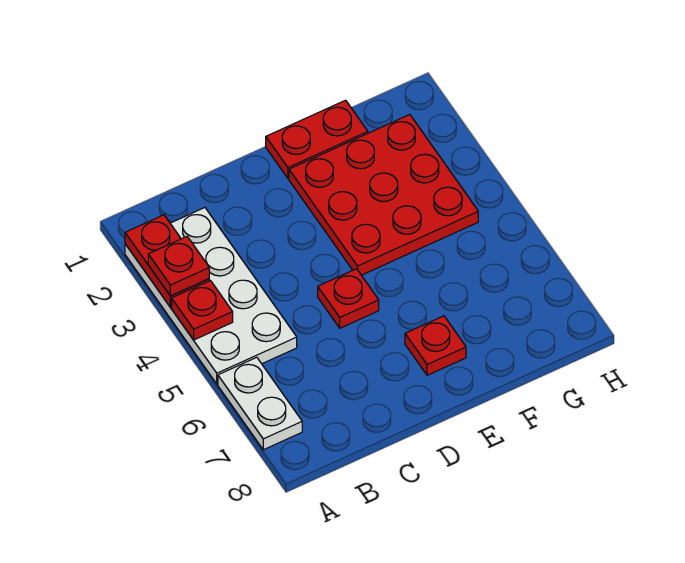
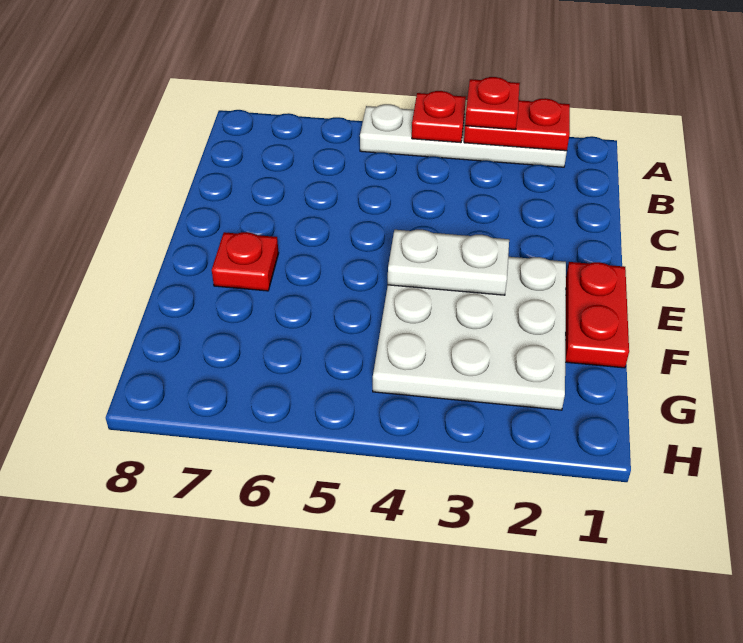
white plate A2:B5 level 1 -> white plate A2:A5 level 1
white plate A6:A7 level 1 -> white plate E3:E4 level 2
red plate D5 level 1 -> none
red plate E2:G4 level 1 -> white plate E2:G4 level 1

